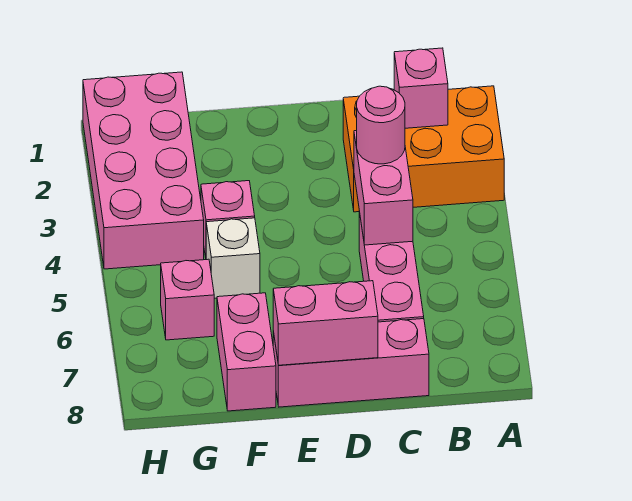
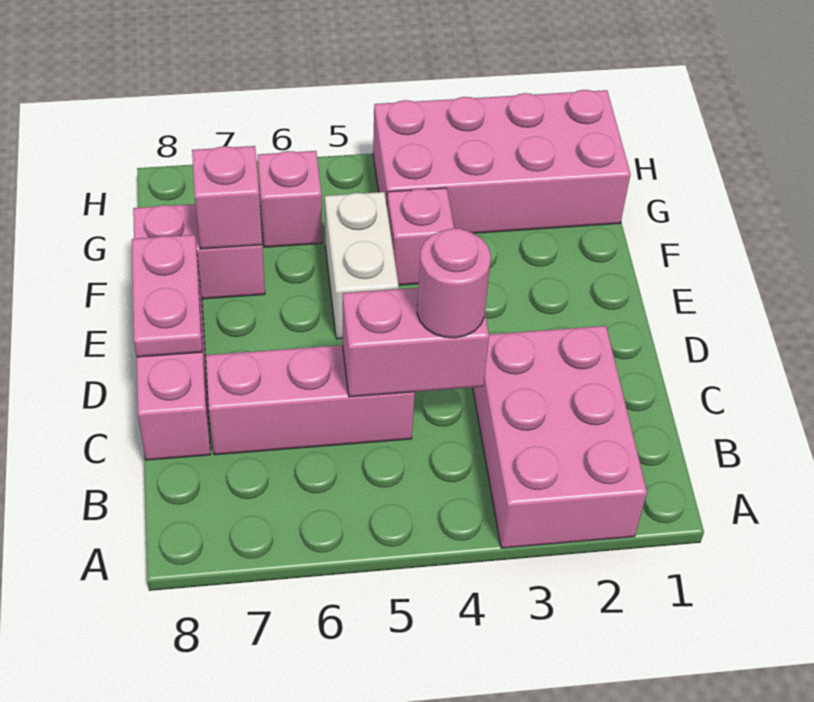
orange brick A2:C3 level 1 -> pink brick A2:C3 level 1
pink brick B2 level 2 -> pink brick F7 level 2
pink brick D8:E8 level 2 -> pink plate D8:E8 level 2
white brick F5 level 1 -> white brick E5:F5 level 1

